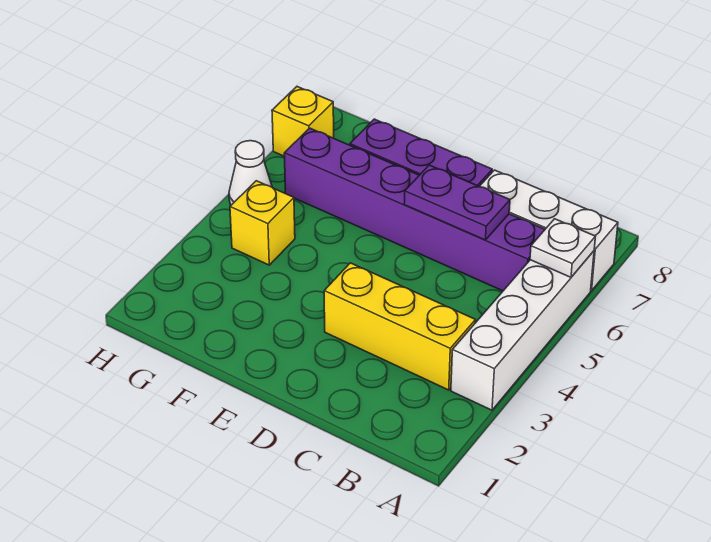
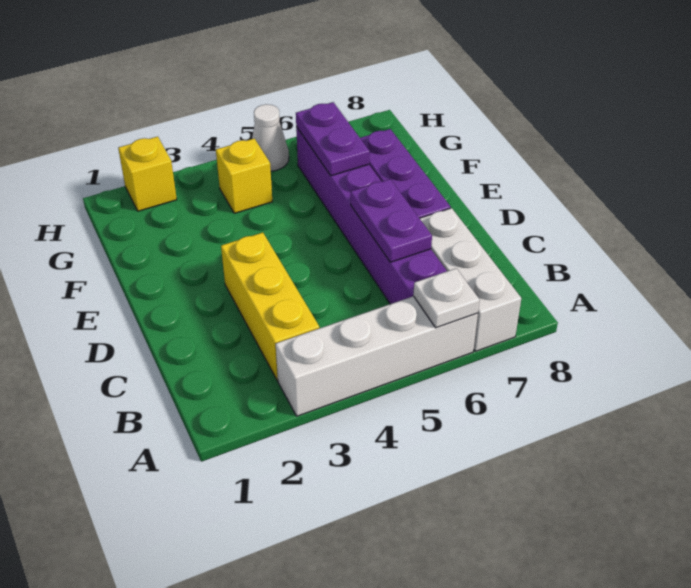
none -> purple plate F6:G6 level 2
yellow brick H7 level 1 -> yellow brick H2 level 1

